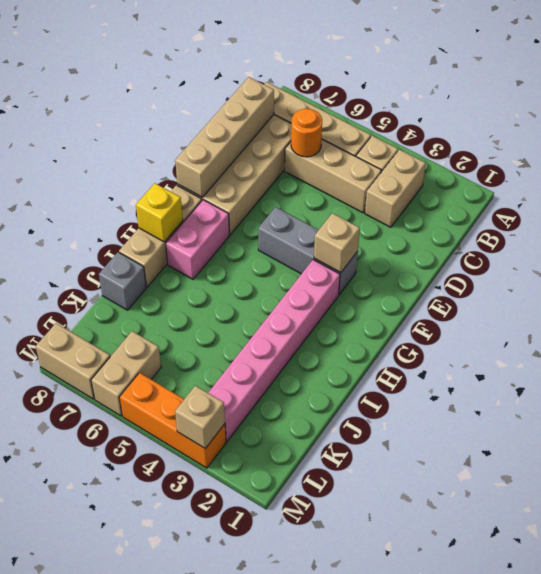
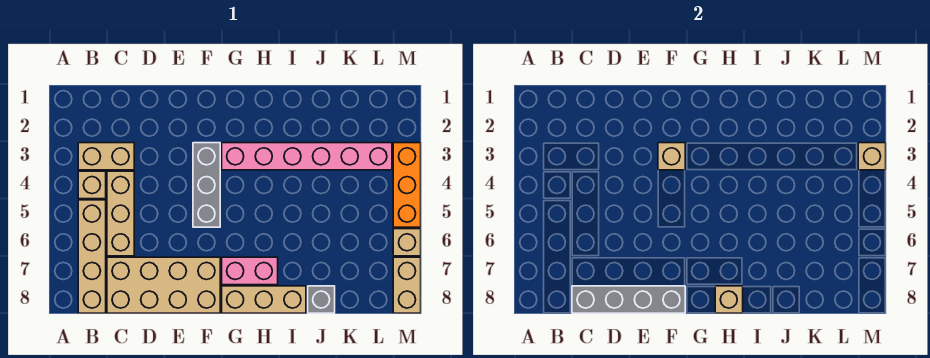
orange round brick C6 level 2 -> none
tan brick C8:F8 level 2 -> grey brick C8:F8 level 2
yellow brick H8 level 2 -> tan brick H8 level 2
tan brick L6:M6 level 1 -> tan brick M6 level 1

